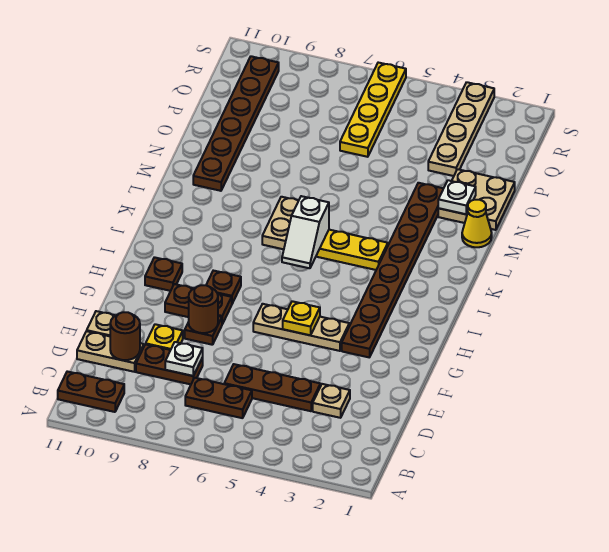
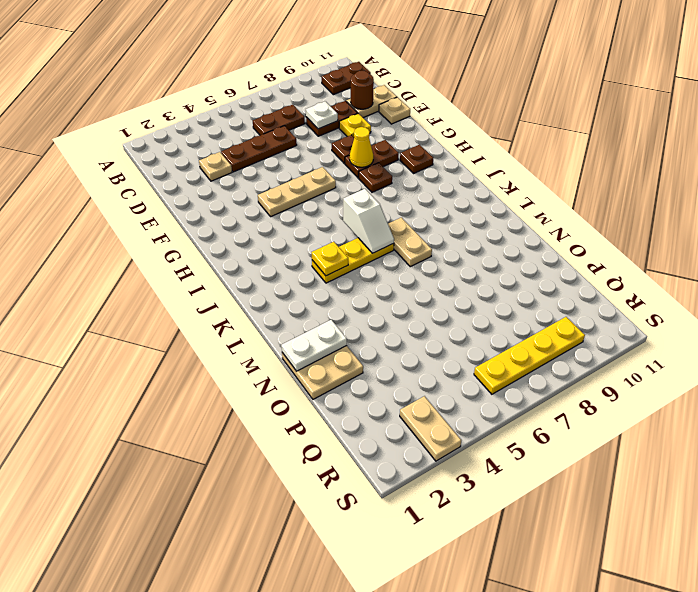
brown round brick F8 level 2 -> none
brown plate G3:N3 level 1 -> none
yellow plate G5 level 2 -> yellow plate K4 level 2
white slope J6:K6 level 2 top K -> white slope J6:K6 level 2 top J
yellow cone M1 level 1 -> yellow cone G8 level 2
brown plate M10:R10 level 1 -> none
white plate N2 level 2 -> white plate N1:N2 level 2
tan plate P3:S3 level 1 -> tan plate R3:S3 level 1
yellow plate P6:S6 level 1 -> yellow plate R6:R9 level 1

